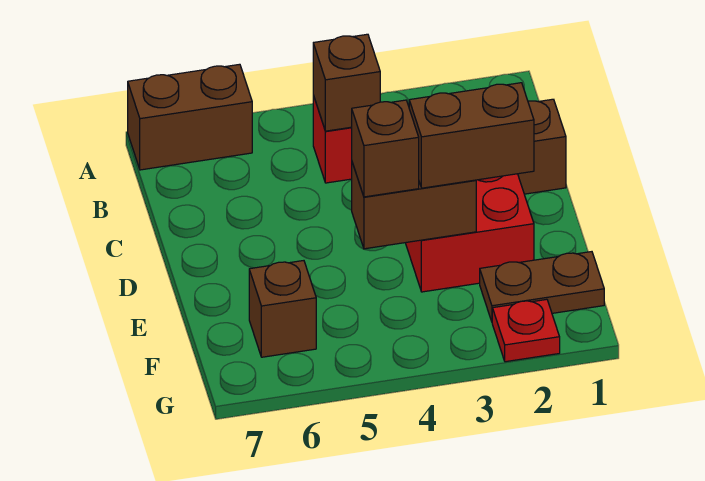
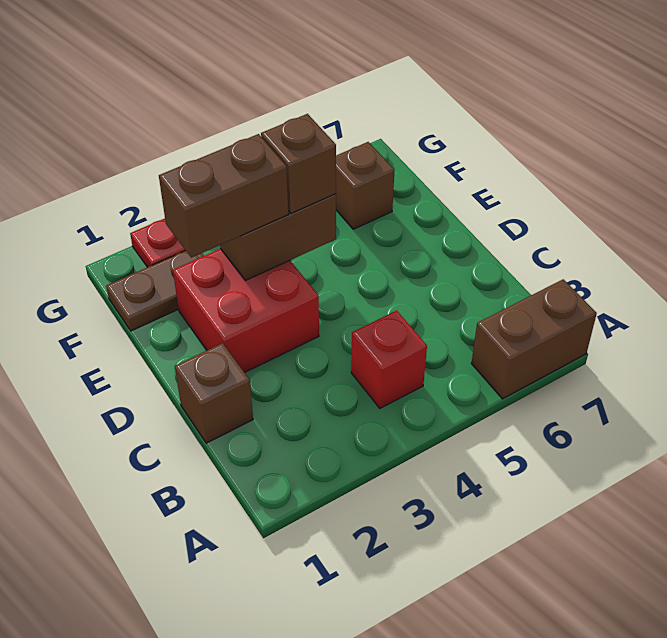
brown brick B4 level 2 -> none

